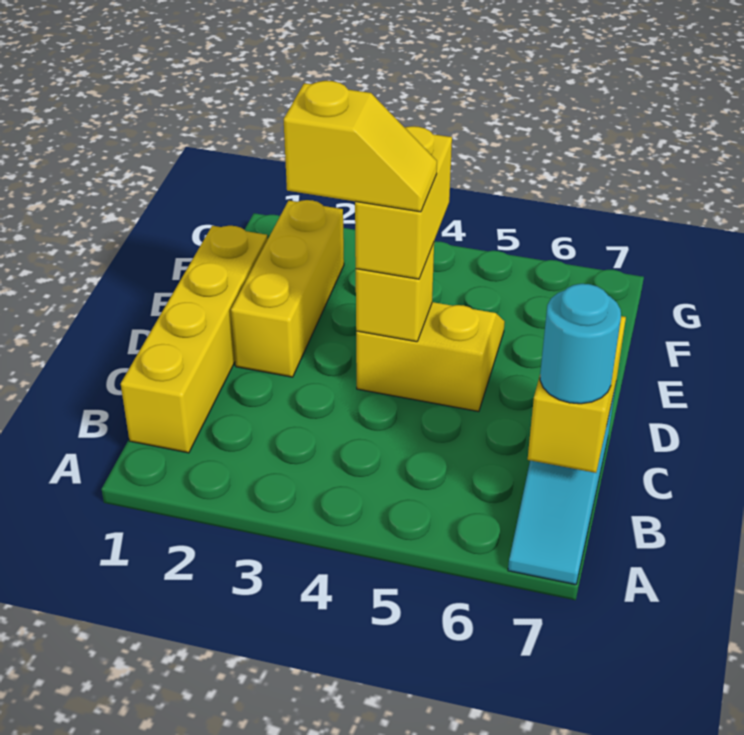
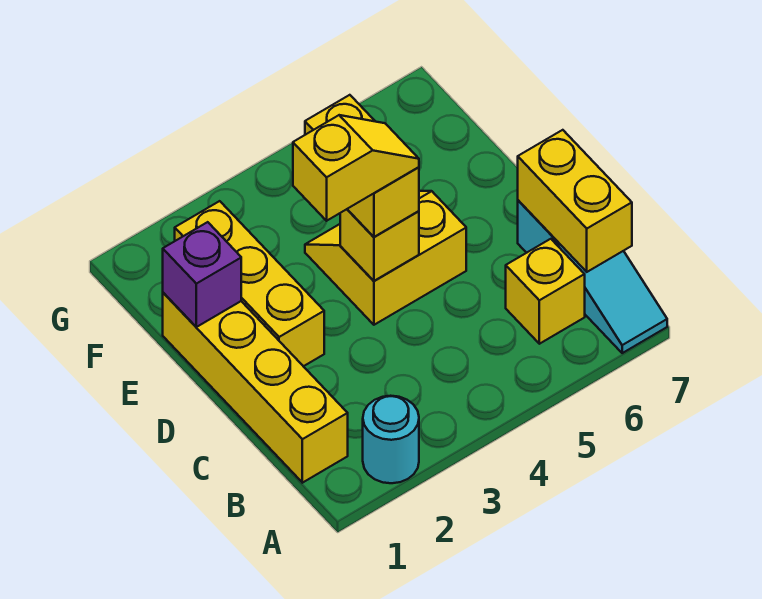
none -> yellow brick B6 level 1
cyan round brick B7 level 3 -> cyan round brick A2 level 1
none -> purple brick E1 level 2

